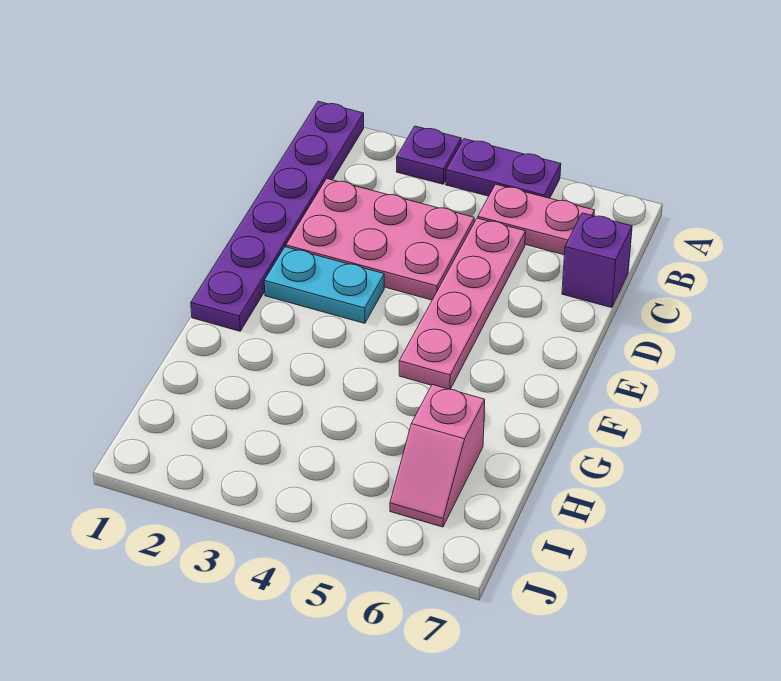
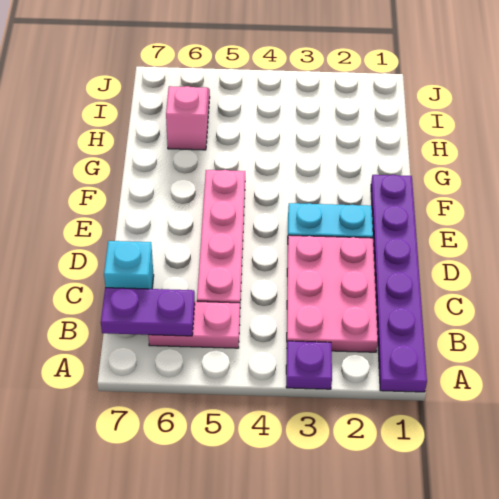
purple plate A4:A5 level 1 -> purple plate B6:B7 level 2
pink plate C2:D4 level 1 -> pink plate B2:D3 level 1
purple brick C7 level 1 -> cyan brick C7 level 1

